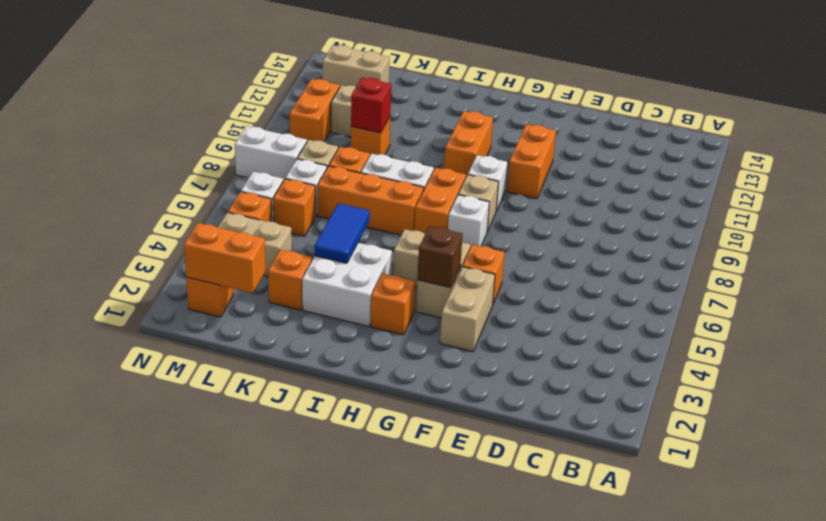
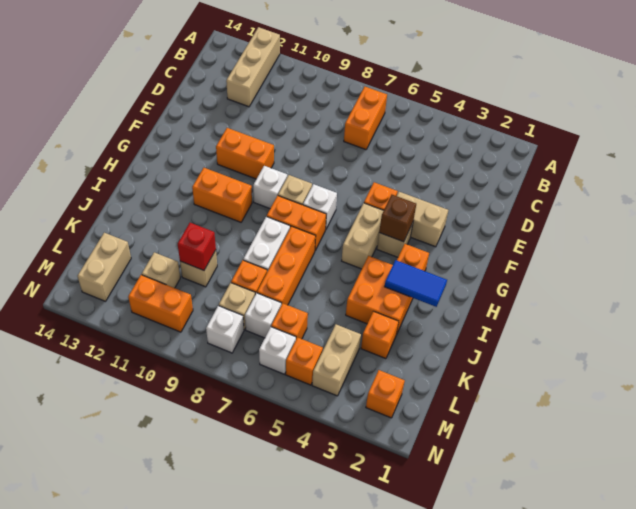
none -> tan brick A12:C12 level 1
white brick I3:J4 level 1 -> orange brick I3:J4 level 1
blue tile J4:J5 level 2 -> blue tile I2:I3 level 2
orange brick K10 level 1 -> tan brick K10 level 1
orange brick L2:M2 level 2 -> orange brick B7:C7 level 1
white brick M8:N8 level 1 -> white brick M8 level 1

